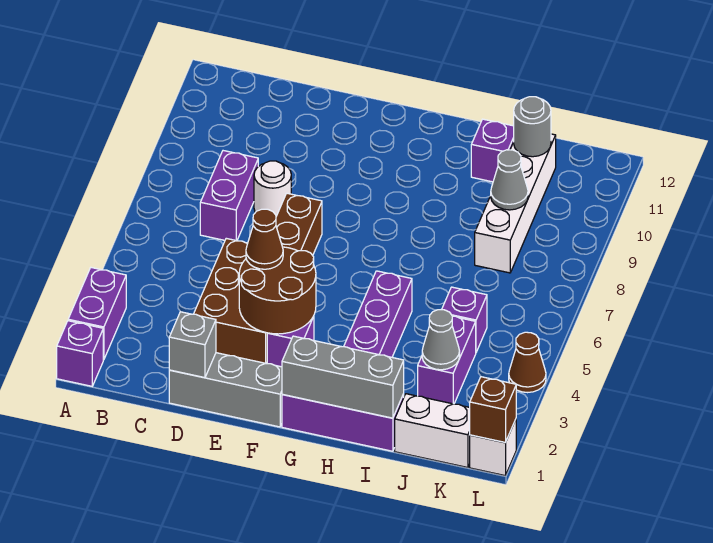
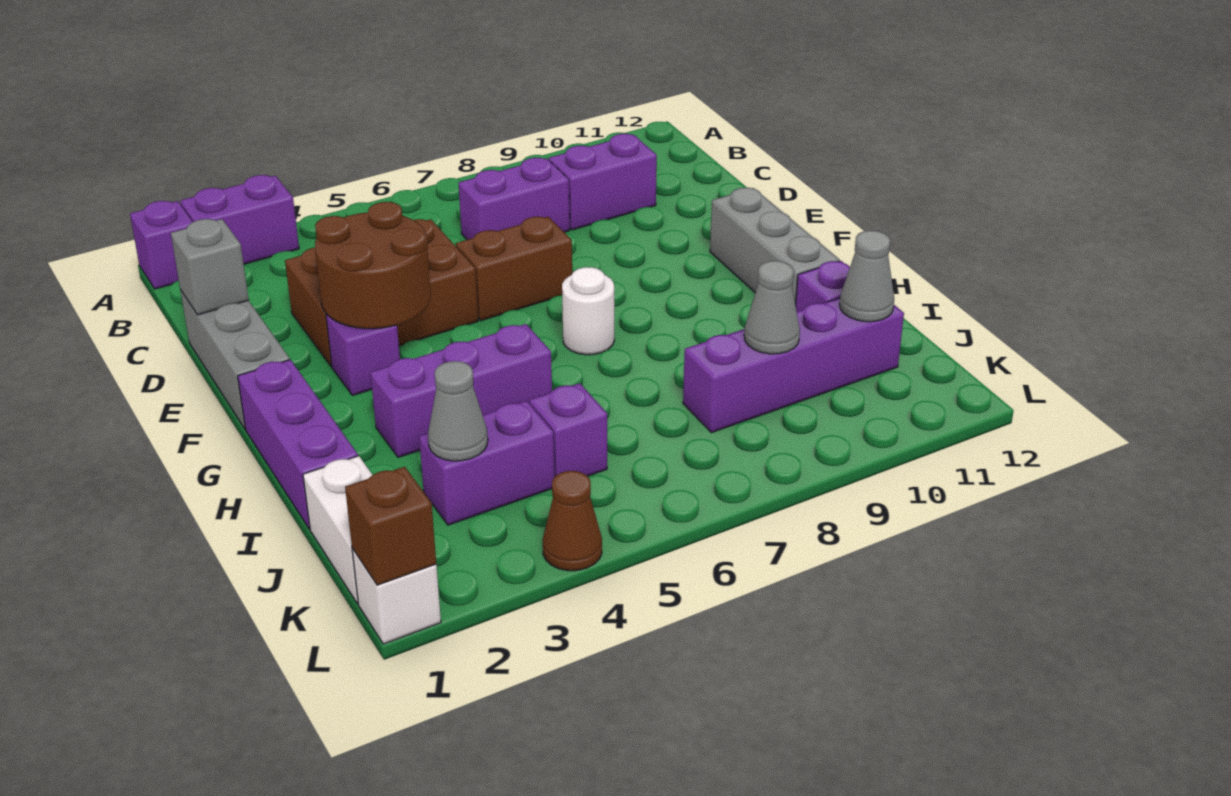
none -> purple brick C9:C10 level 1
white round brick D8 level 1 -> white round brick G7 level 1
brown cone E4 level 3 -> none
grey brick G1:I1 level 2 -> grey brick F11:H11 level 1
white brick J8:J11 level 1 -> purple brick J8:J11 level 1
grey round brick J11 level 2 -> grey cone J11 level 2

